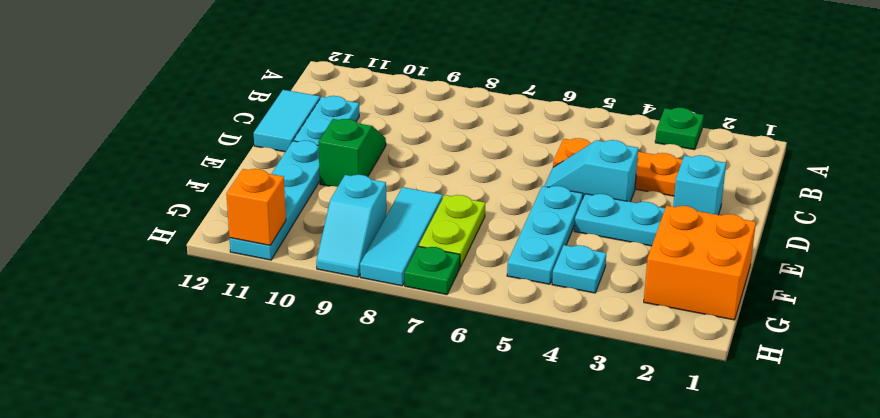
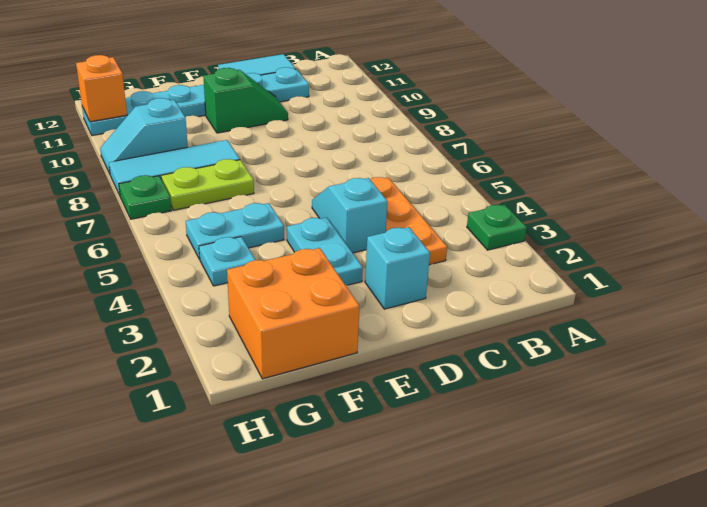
cyan plate E5:G5 level 1 -> cyan plate F5:G5 level 1

